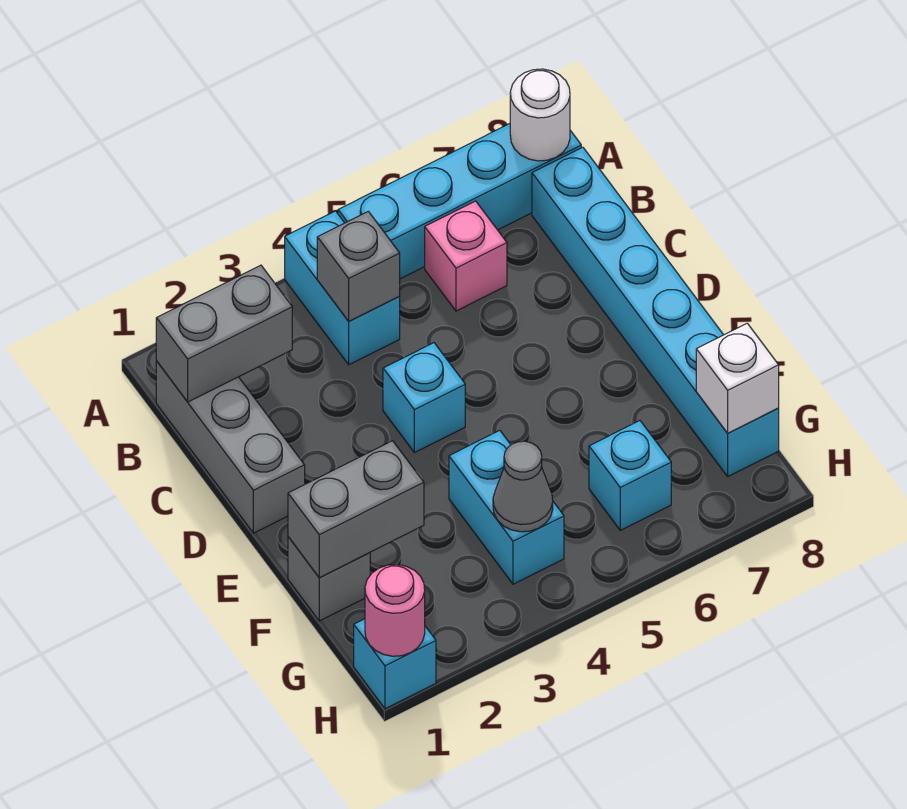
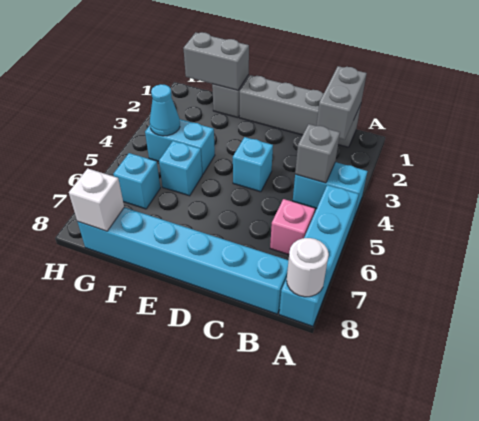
grey brick B1:D1 level 1 -> grey brick B1:E1 level 1
grey brick F1:F2 level 2 -> grey brick F1:G1 level 2
grey cone G4 level 2 -> cyan cone G4 level 2
cyan brick H1 level 1 -> cyan brick F5 level 1
pink round brick H1 level 2 -> none

